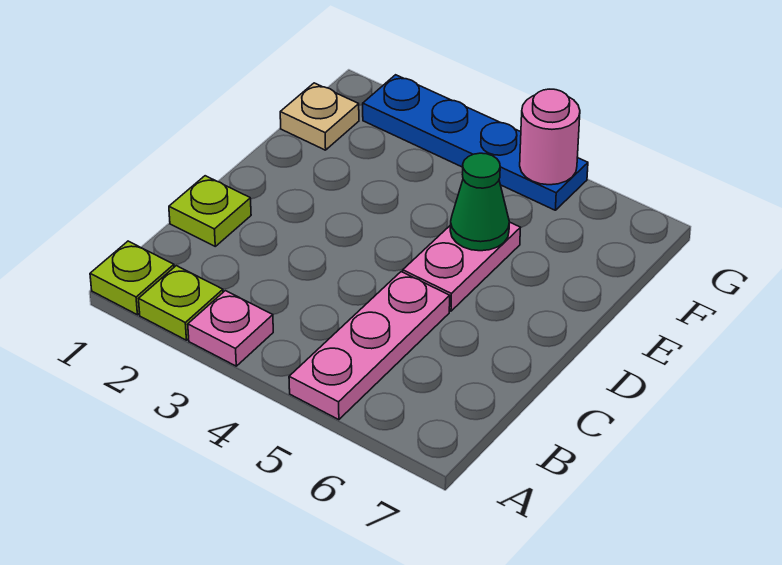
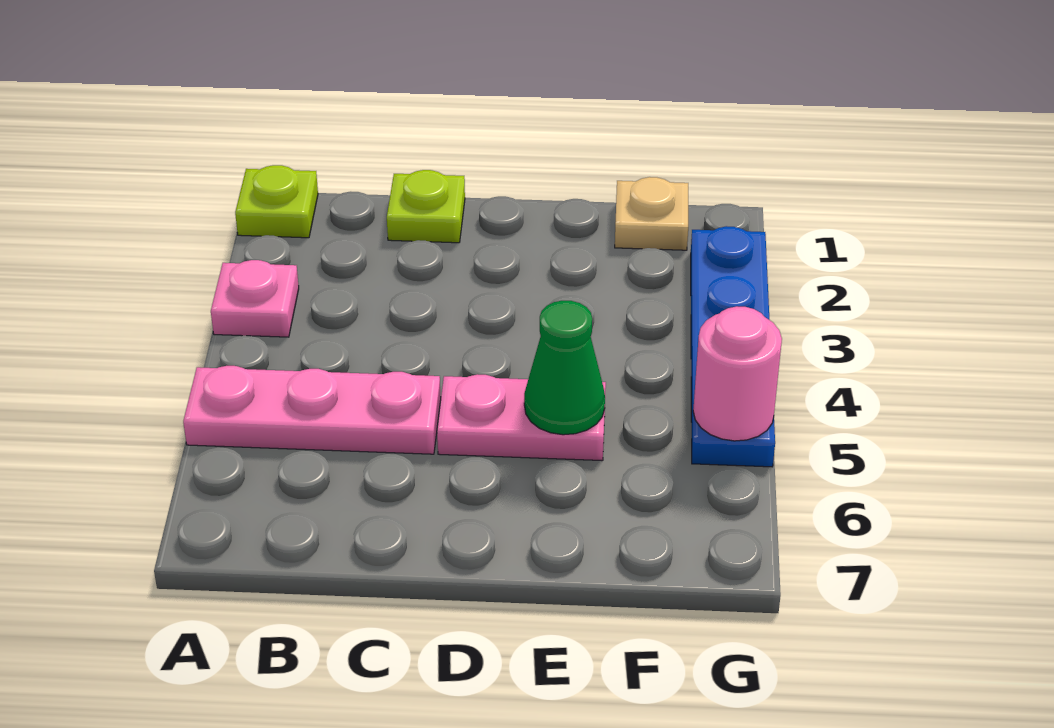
lime plate A2 level 1 -> none

